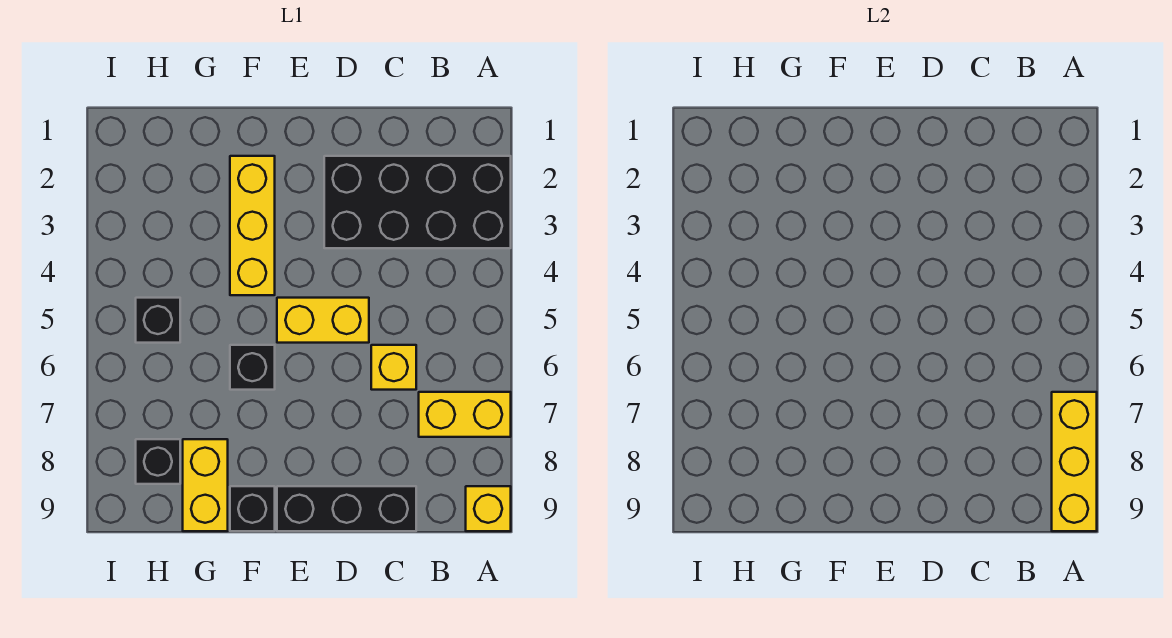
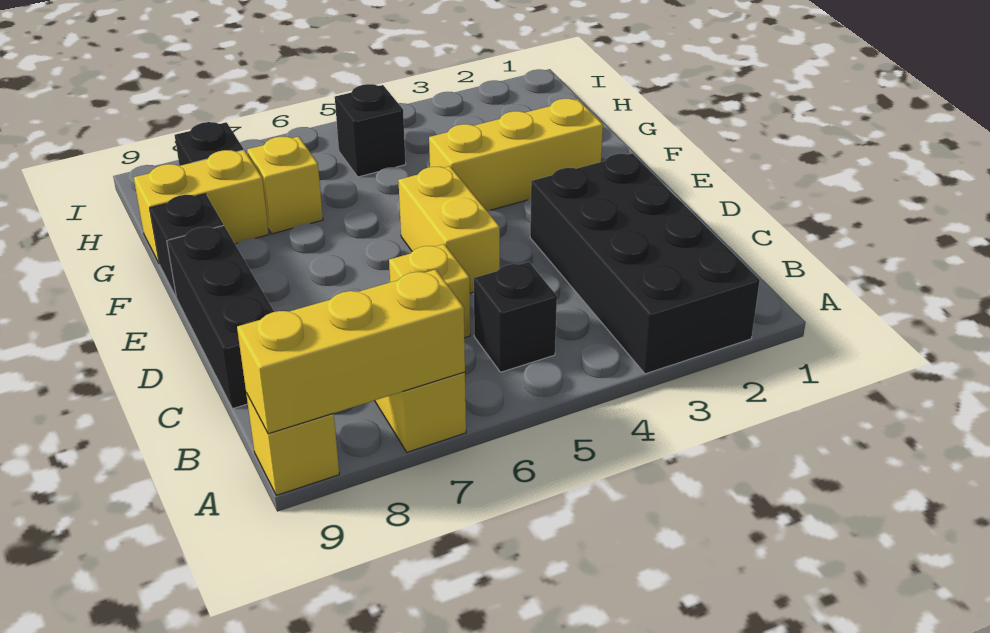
black brick F6 level 1 -> black brick B5 level 1
none -> yellow brick G7 level 1

